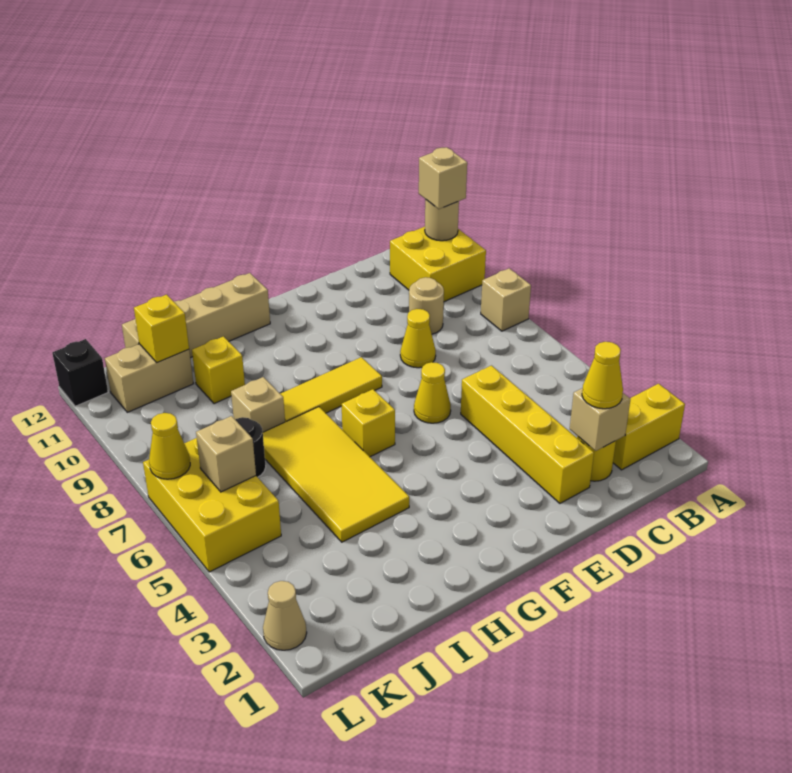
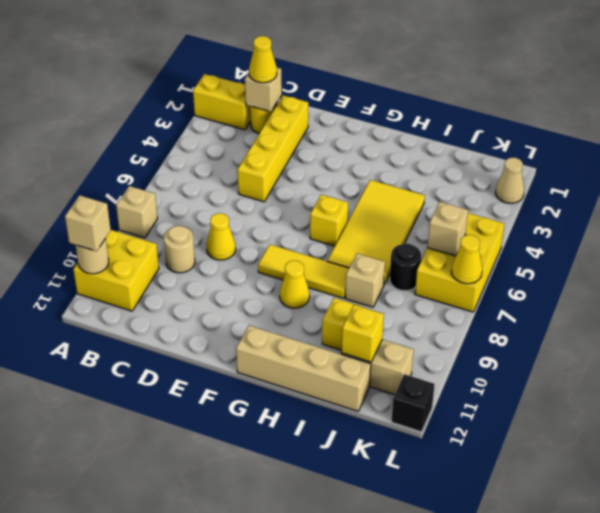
yellow cone E6 level 1 -> yellow cone G9 level 1

